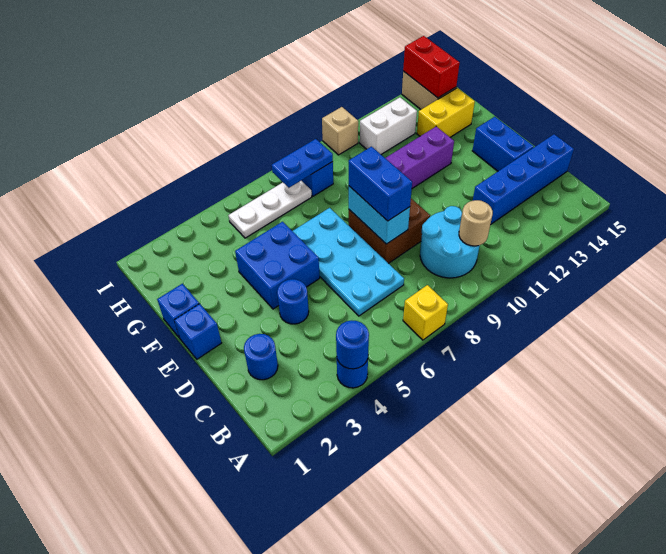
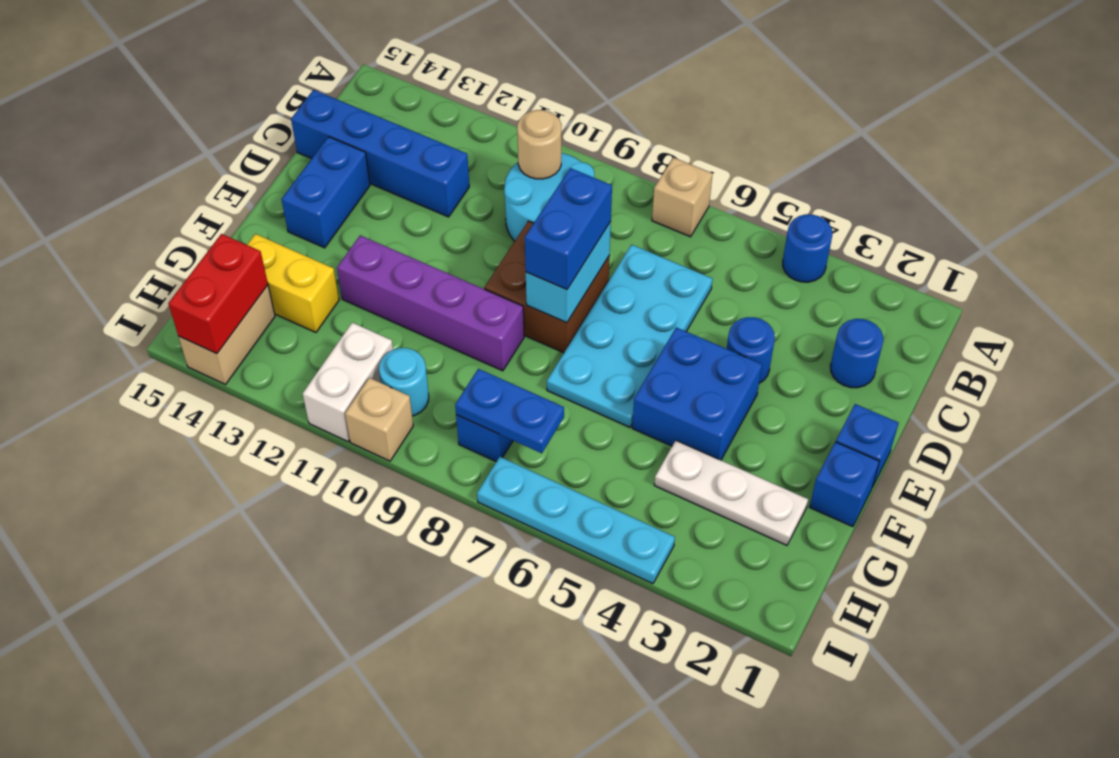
blue round brick A4 level 2 -> none
yellow brick A7 level 1 -> tan brick A7 level 1
white plate H5:H7 level 1 -> white plate G2:G4 level 1
none -> cyan round brick H10 level 1
white brick H11:H12 level 1 -> white brick H11:I11 level 1
none -> cyan plate I4:I7 level 1

